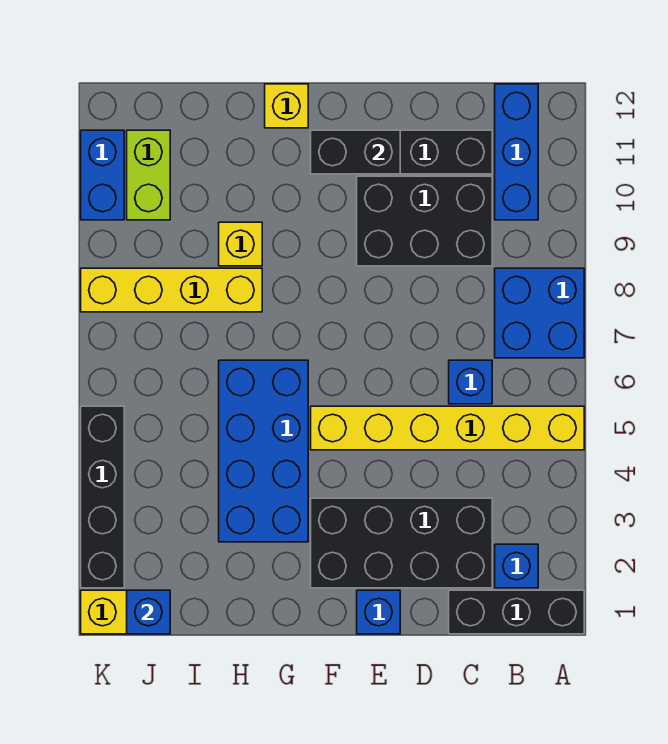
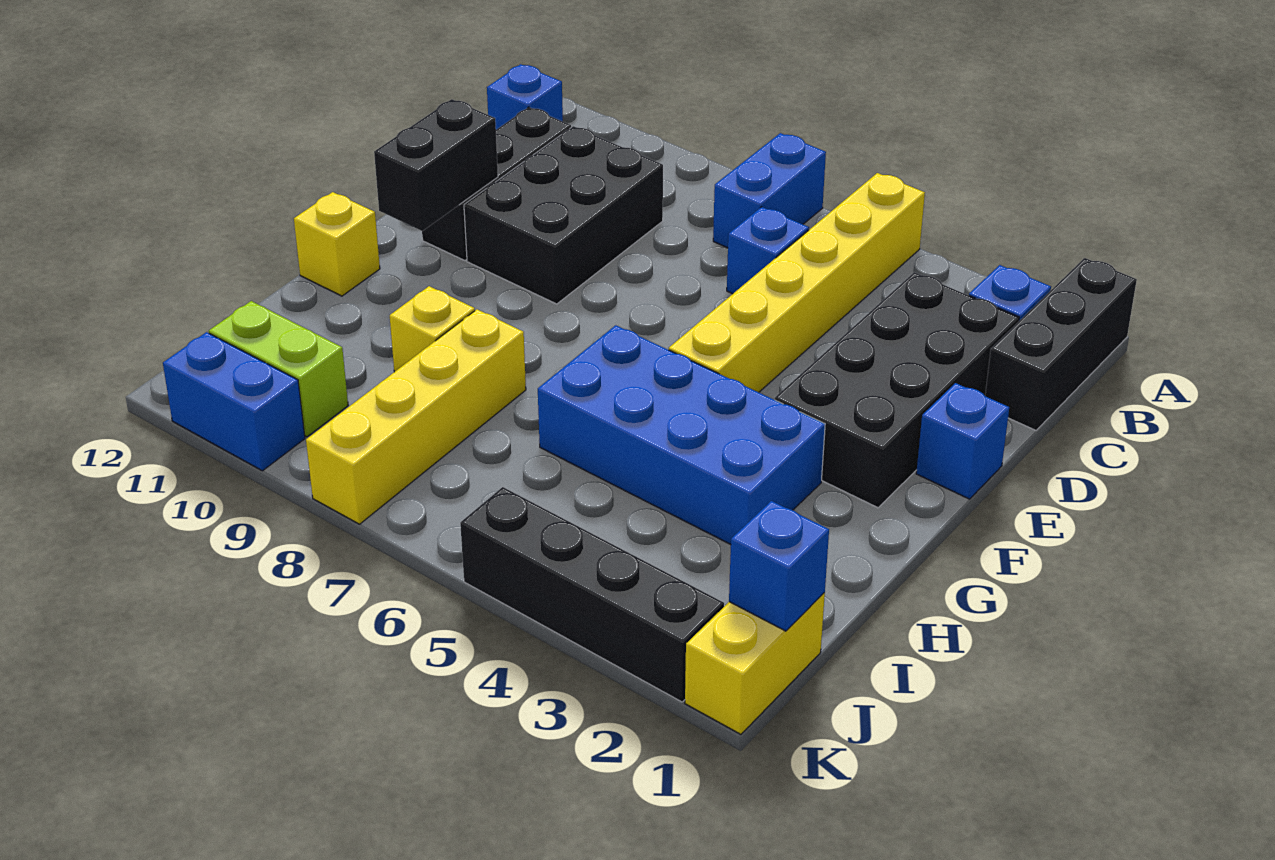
blue brick A7:B8 level 1 -> blue brick A7:B7 level 1
blue brick B10:B12 level 1 -> blue brick B12 level 1

